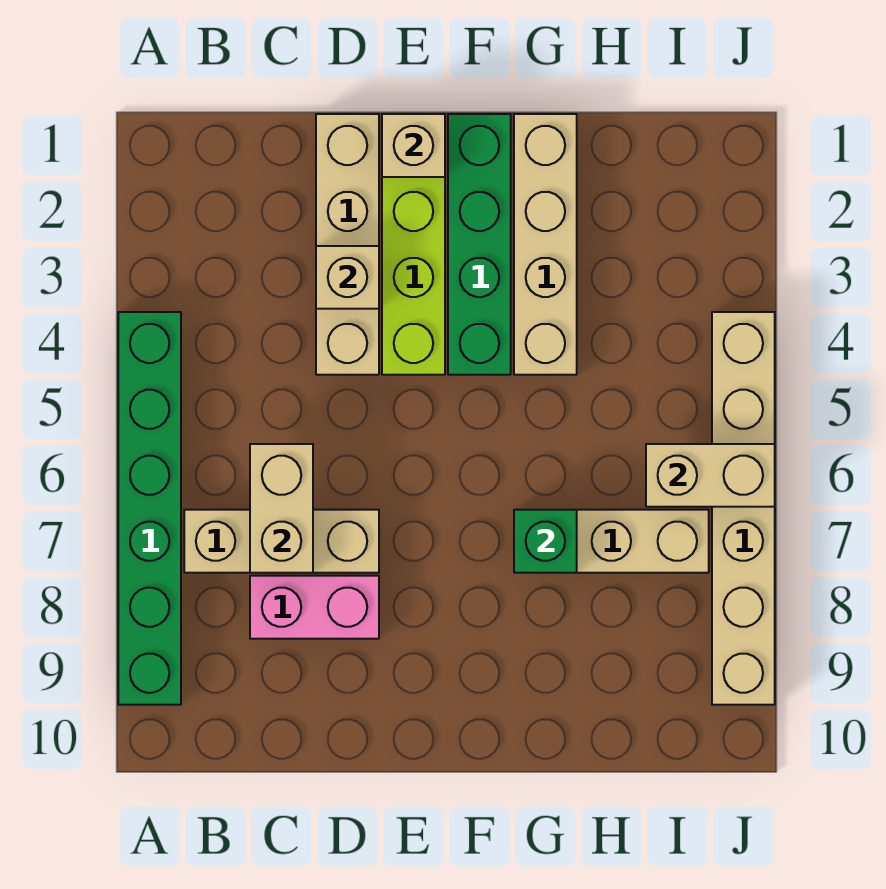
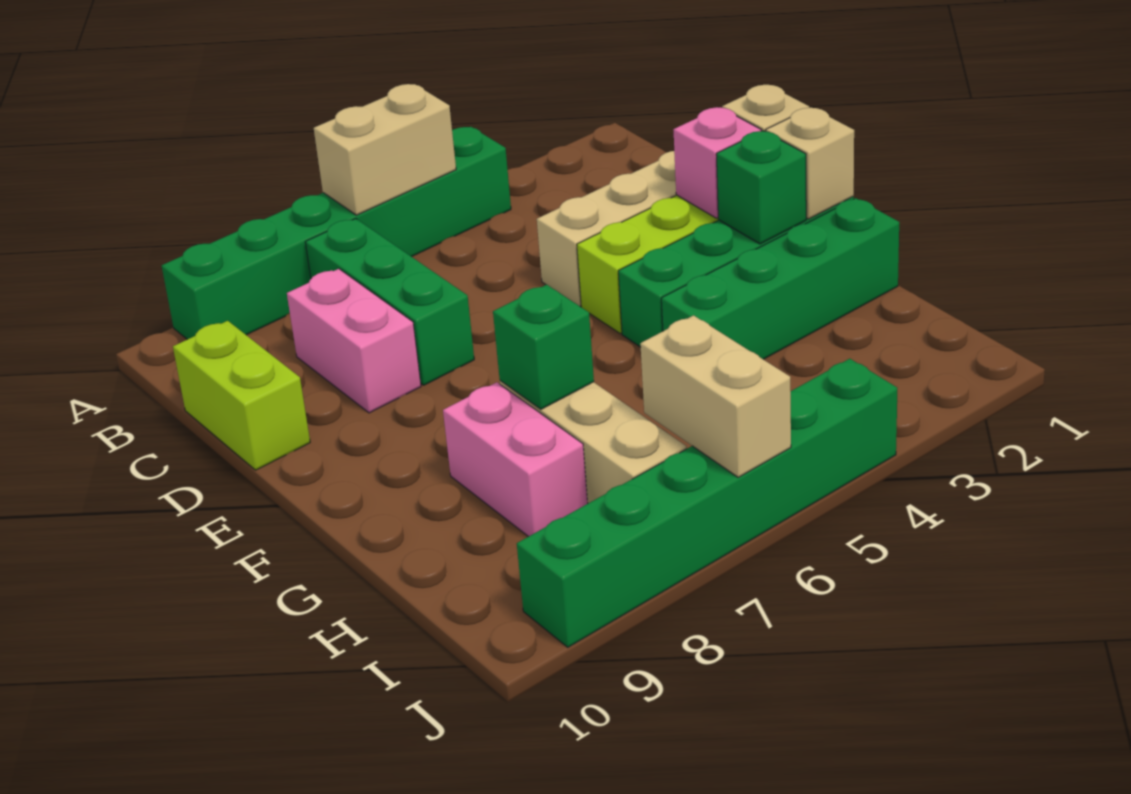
tan brick B7:D7 level 1 -> green brick B7:D7 level 1
tan brick C6:C7 level 2 -> tan brick A5:A6 level 2
none -> lime brick C10:D10 level 1
tan brick D3 level 2 -> tan brick F1 level 2
none -> pink brick E2 level 2
none -> green brick F2 level 2
tan brick G1:G4 level 1 -> green brick G1:G4 level 1
none -> pink brick G8:H8 level 1
tan brick J4:J9 level 1 -> green brick J4:J9 level 1

